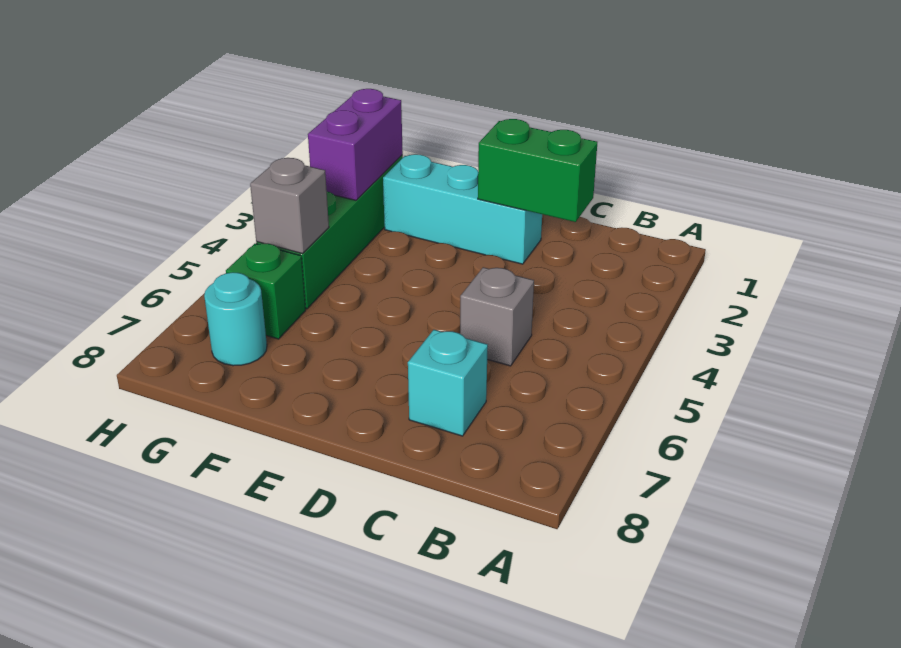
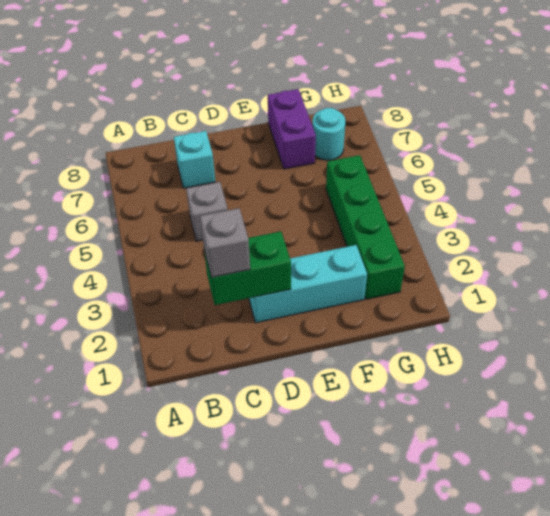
purple brick G2:G3 level 2 -> purple brick F7:F8 level 1
grey brick G5 level 2 -> grey brick C2 level 3
green brick G6 level 1 -> none

